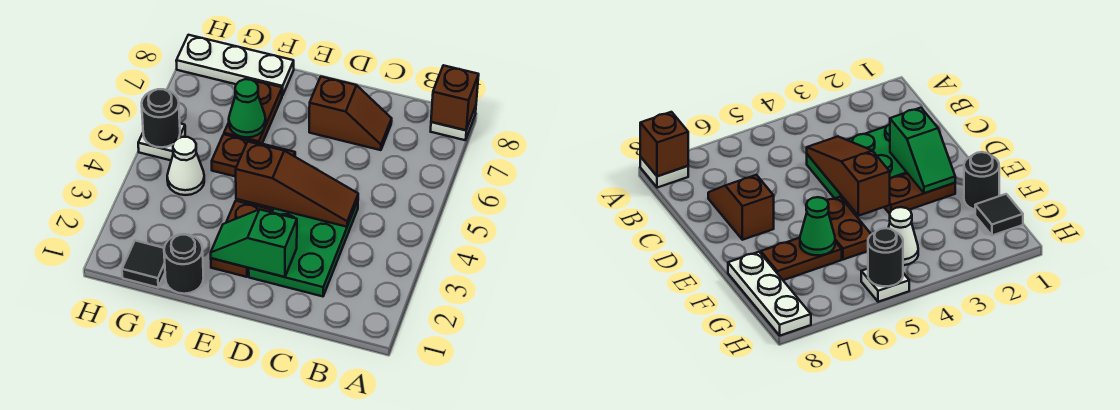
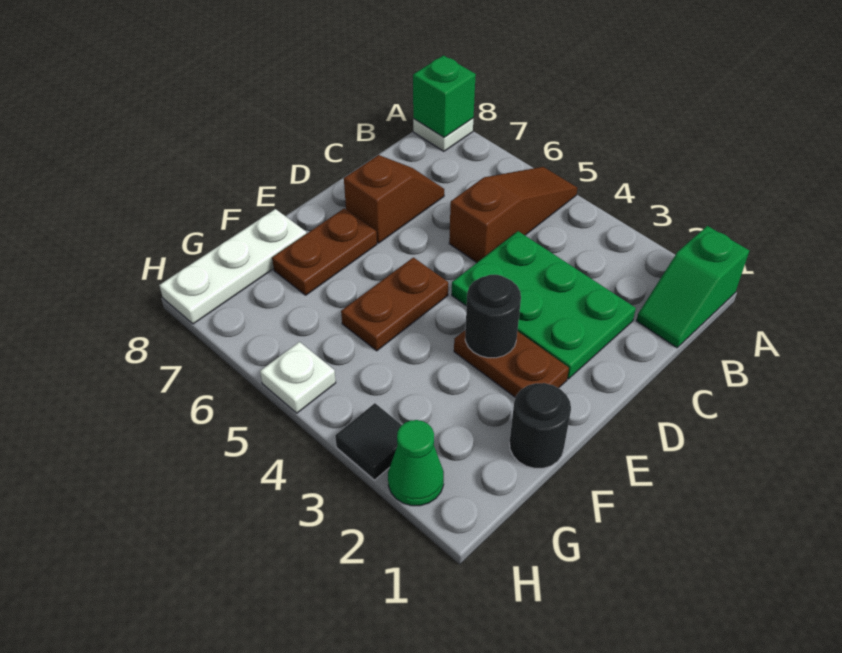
brown brick A8 level 2 -> green brick A8 level 2
brown slope C4:E4 level 2 top E -> brown slope A5:C5 level 1 top C
green slope D2:E2 level 2 top D -> green slope A1:B1 level 1 top A
brown plate F6:F7 level 1 -> brown plate E7:F7 level 1
green cone F6 level 2 -> green cone H2 level 1
black tile G1 level 1 -> black tile H3 level 1
white cone G4 level 1 -> none
black round brick H5 level 2 -> black round brick E3 level 2

